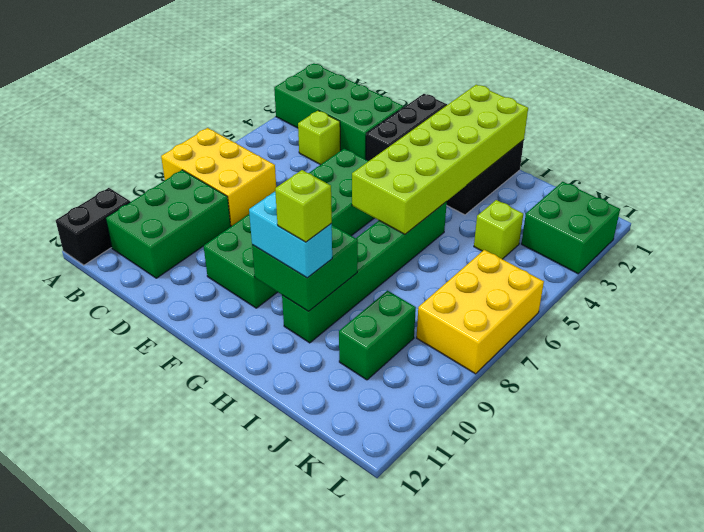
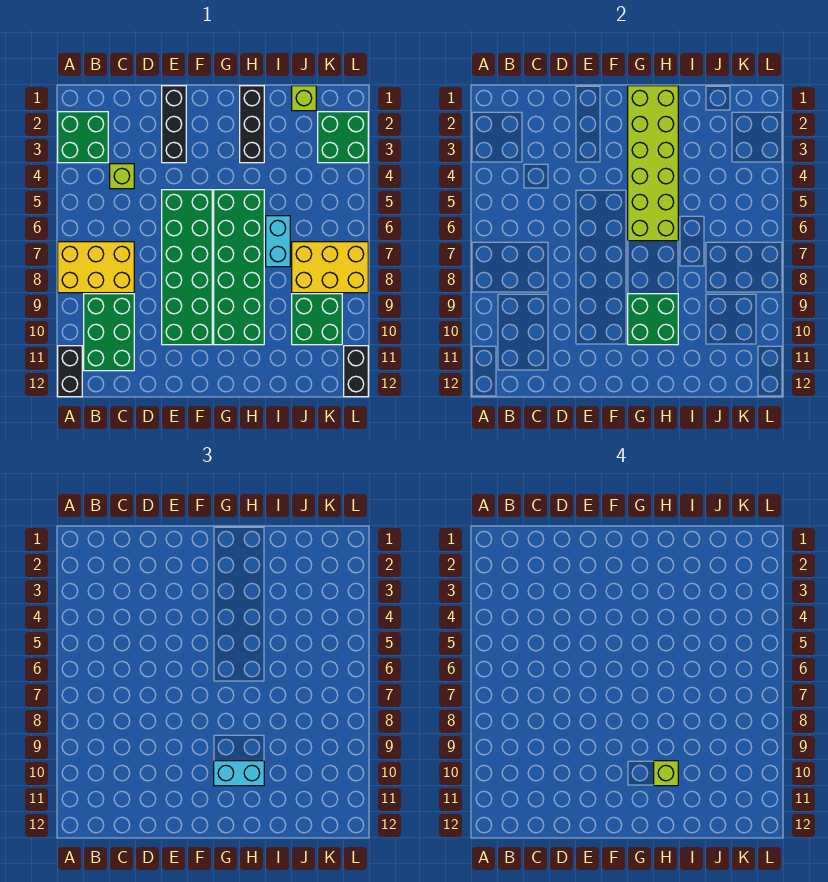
green brick A2:D3 level 1 -> green brick A2:B3 level 1
green brick H5:H10 level 1 -> green brick G5:H10 level 1
none -> cyan brick I6:I7 level 1
lime brick J4 level 1 -> lime brick J1 level 1
green brick J9:J10 level 1 -> green brick J9:K10 level 1
yellow brick K6:L8 level 1 -> yellow brick J7:L8 level 1
none -> black brick L11:L12 level 1

